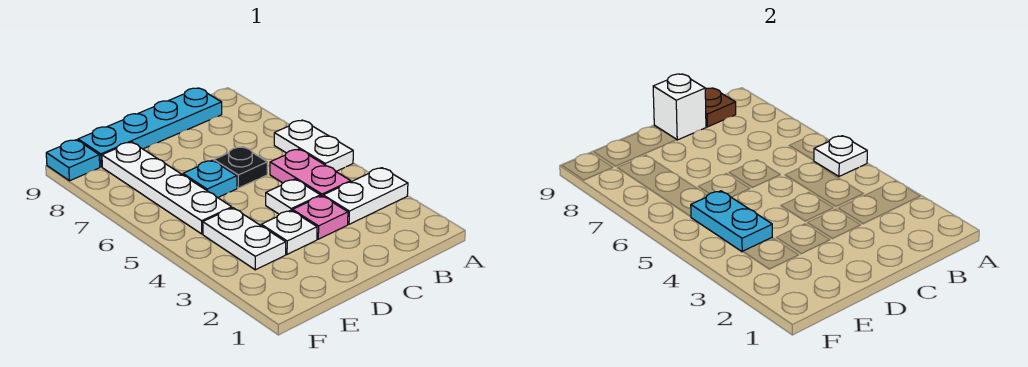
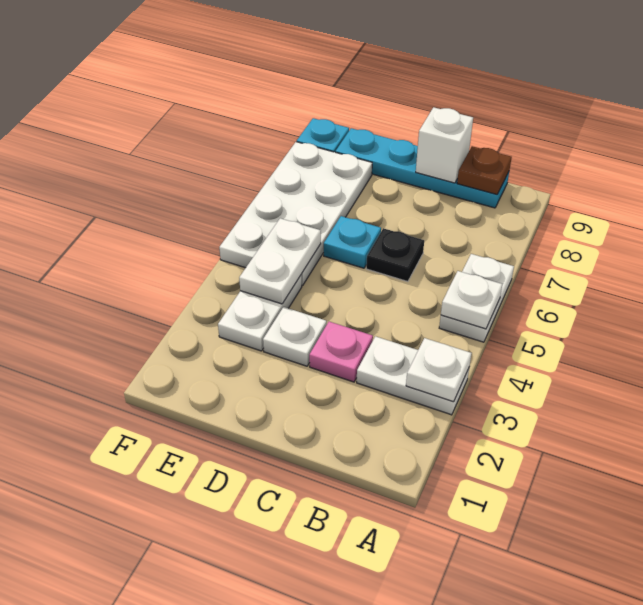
pink plate B4:B5 level 1 -> none
white plate C4 level 1 -> white plate A3 level 2
cyan plate E4:E5 level 2 -> white plate E4:E5 level 2
white plate E5:E8 level 1 -> white plate E5:F8 level 1

